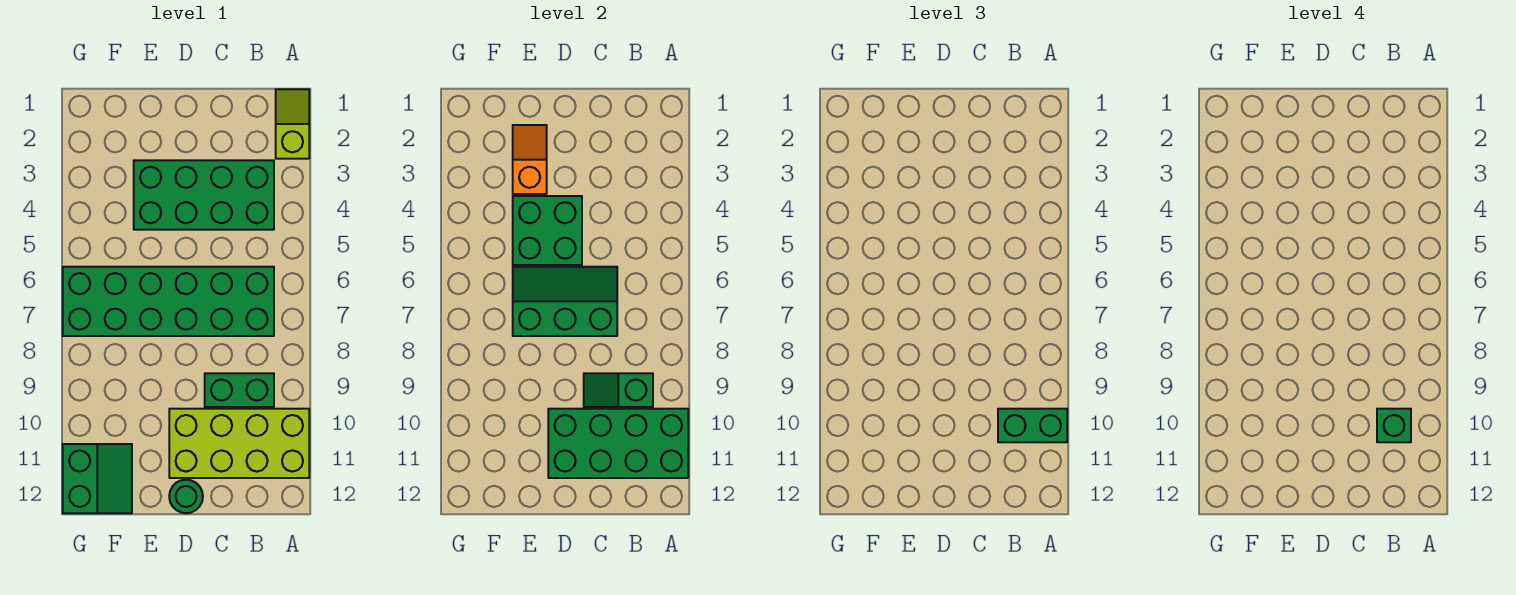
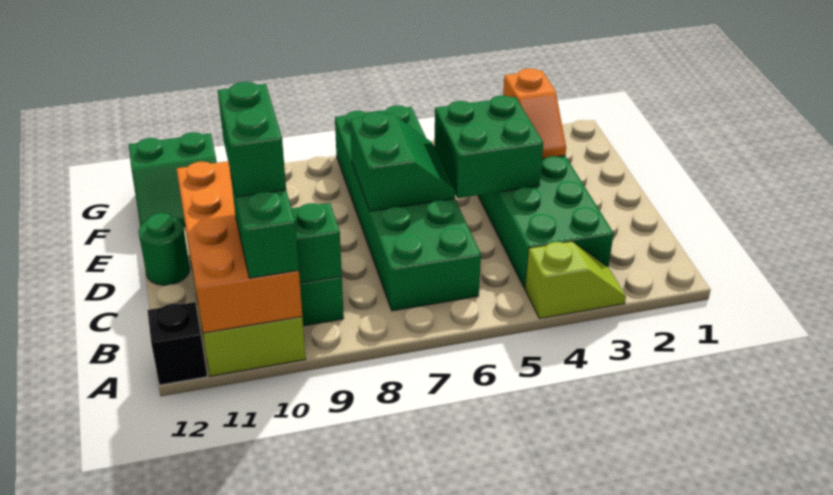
lime slope A1:A2 level 1 top 2 -> lime slope A3:A4 level 1 top 4
green brick A10:D11 level 2 -> orange brick A10:D11 level 2
none -> black brick A12 level 1
green brick B10 level 4 -> green brick B10:C10 level 4
green slope C6:E7 level 2 top 7 -> green slope D6:E7 level 2 top 7
orange slope E2:E3 level 2 top 3 -> orange slope E3:F3 level 2 top F

